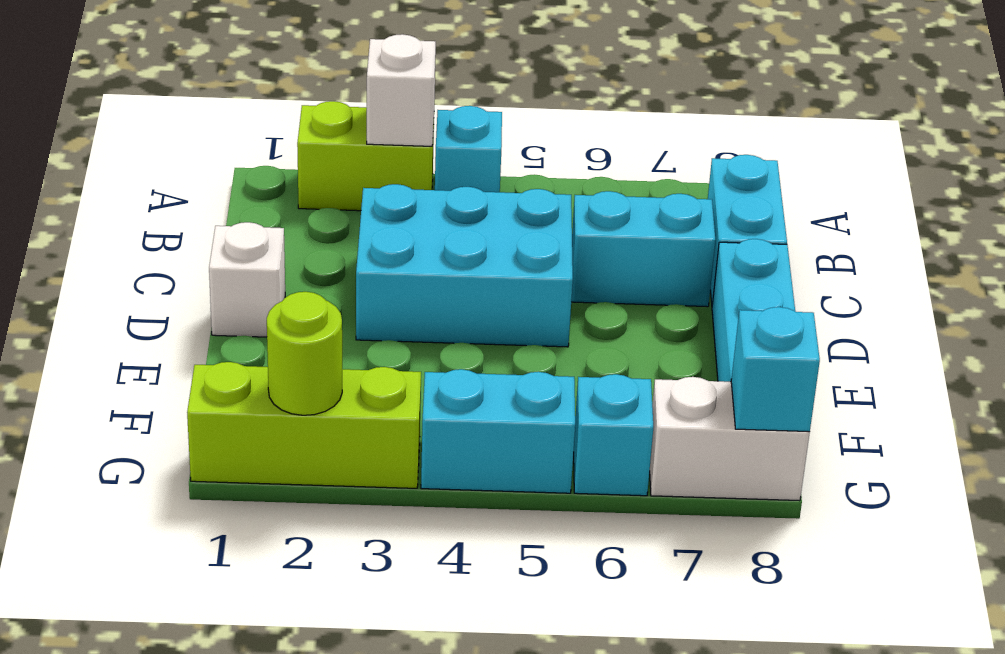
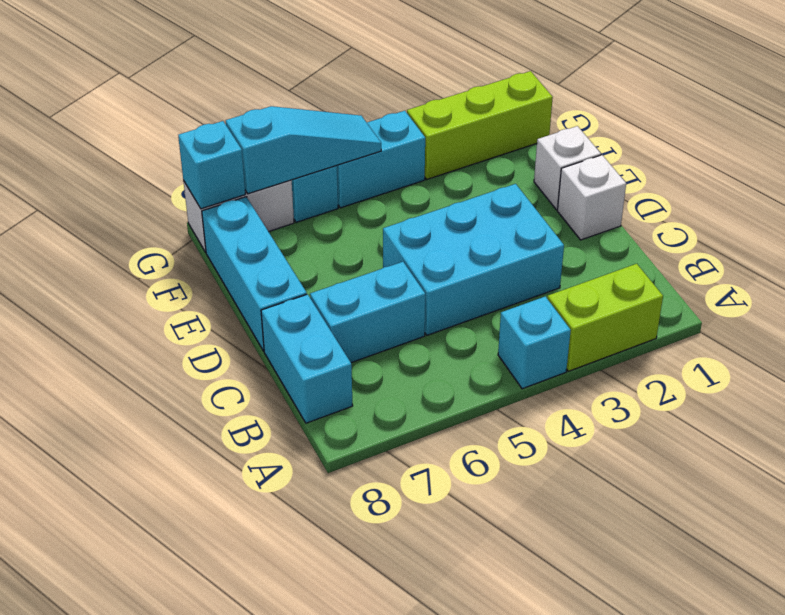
white brick A3 level 2 -> white brick E1 level 1
lime round brick G2 level 2 -> none
none -> cyan slope G5:G7 level 2 top 7

